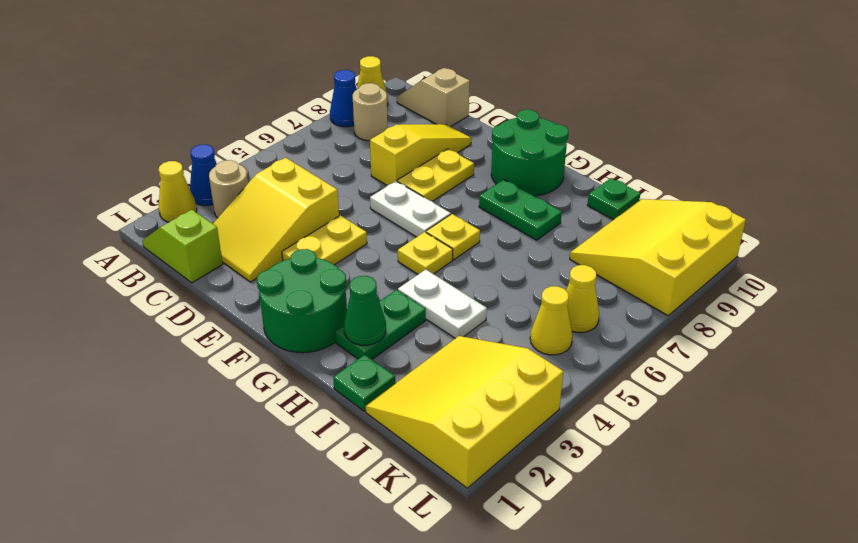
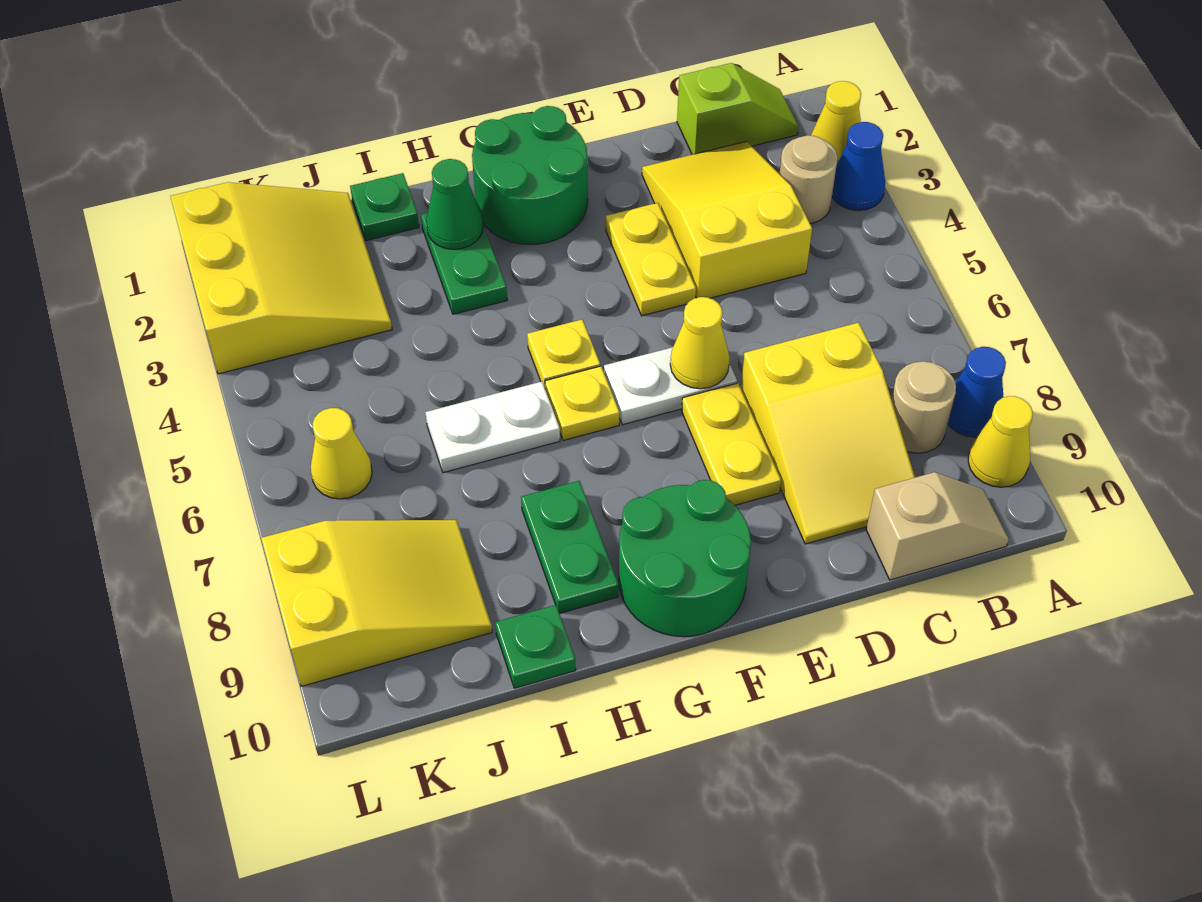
yellow slope D7:D9 level 1 top 7 -> yellow slope C7:D9 level 1 top 7
green plate G8:H8 level 1 -> green plate H8:H9 level 1
white plate H4:I4 level 1 -> white plate H6:I6 level 1
yellow slope J8:L10 level 1 top L -> yellow slope J8:L9 level 1 top L
yellow cone K5 level 1 -> yellow cone E6 level 2

